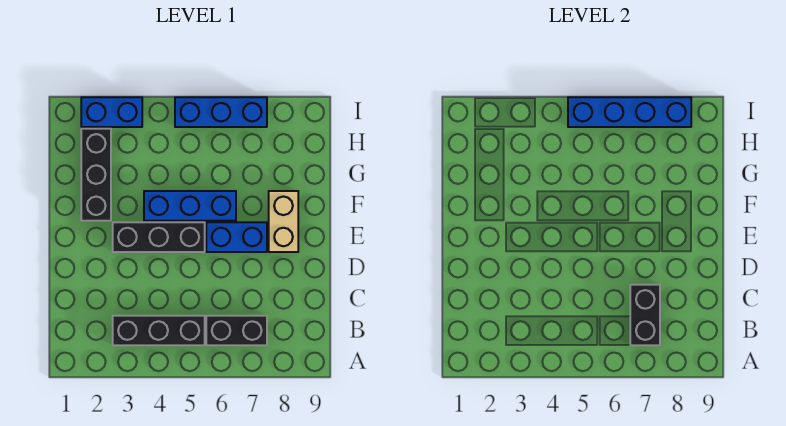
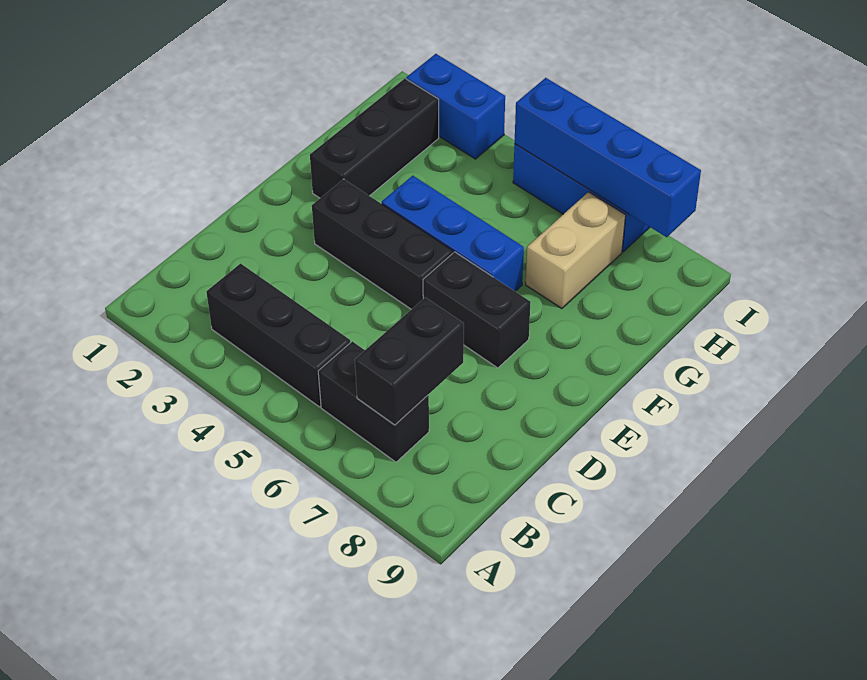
blue brick E6:E7 level 1 -> black brick E6:E7 level 1
tan brick E8:F8 level 1 -> tan brick G7:H7 level 1

